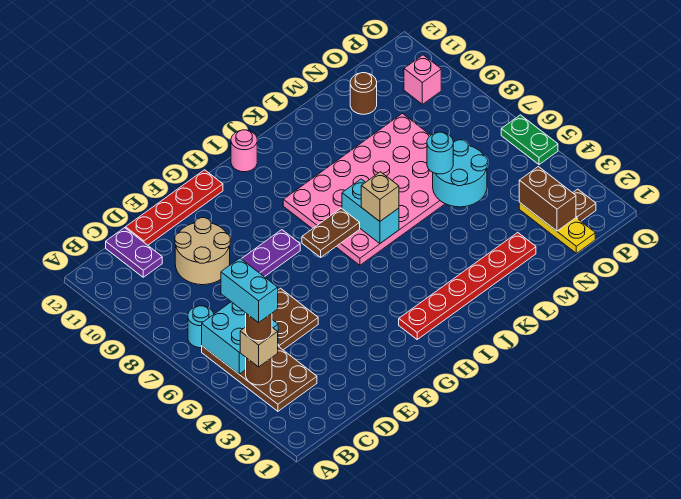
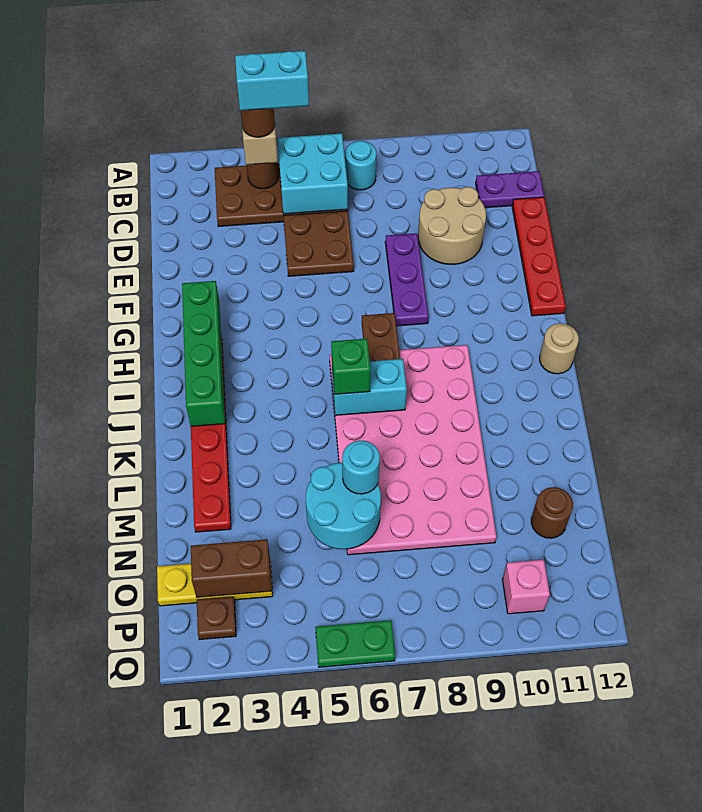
none -> green brick G2:J2 level 2
pink round brick I12 level 1 -> tan round brick I12 level 1
tan brick J6 level 3 -> green brick J6 level 3

